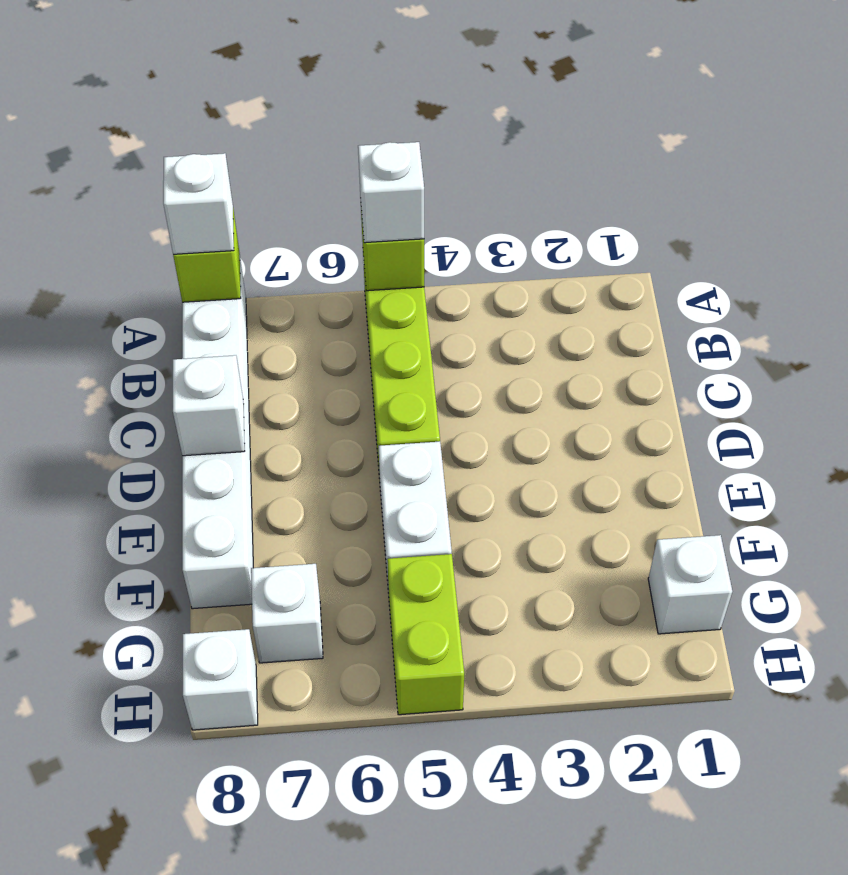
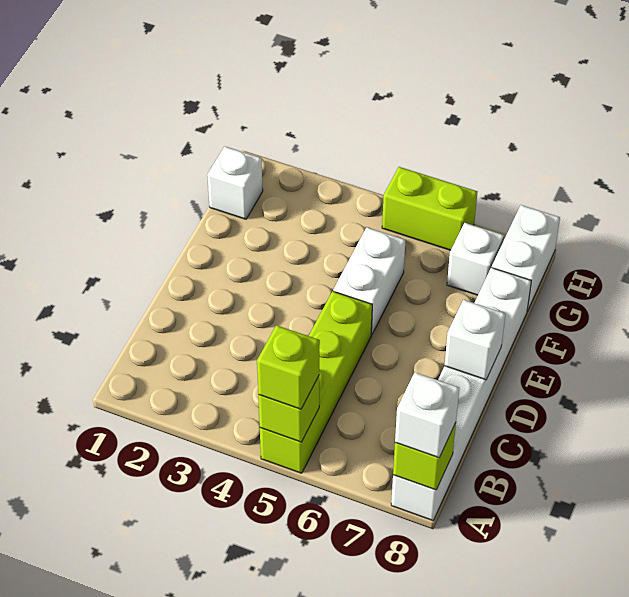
white brick A5 level 3 -> lime brick A5 level 3
lime brick G5:H5 level 1 -> lime brick H5:H6 level 1
white brick H8 level 1 -> white brick G8:H8 level 1

